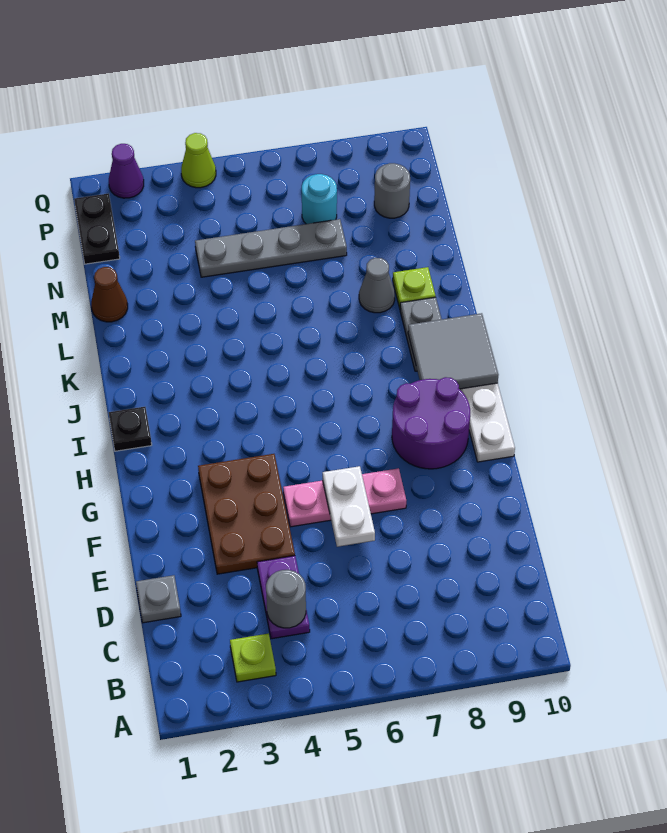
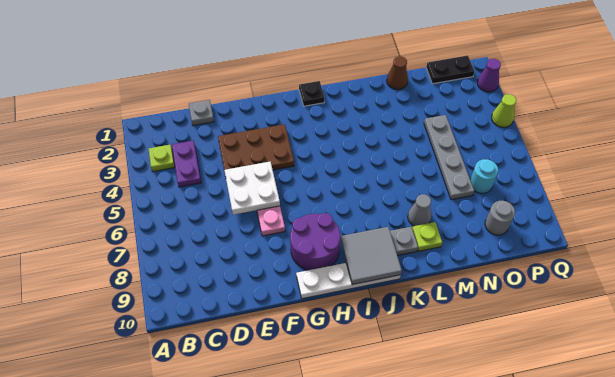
purple plate C4:D4 level 1 -> purple plate C3:C4 level 1
grey round brick C4 level 2 -> none
white plate E6:F6 level 2 -> white plate E5:F6 level 2

